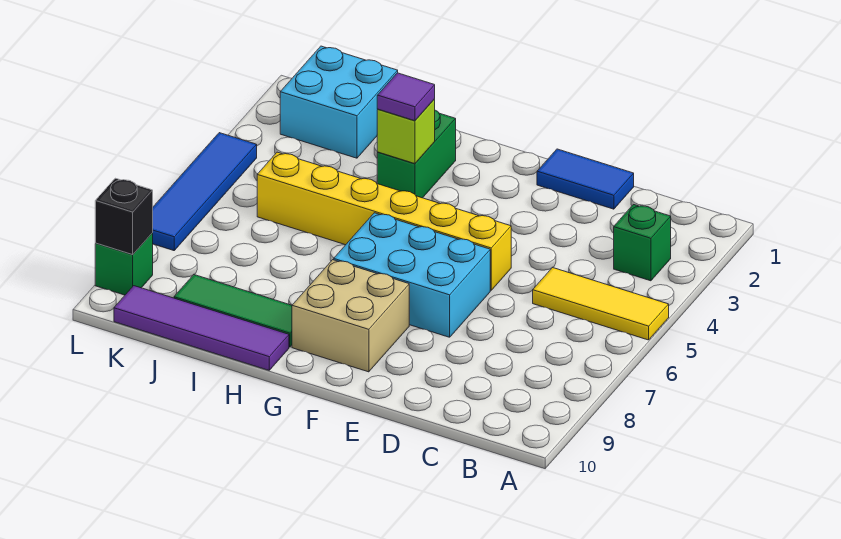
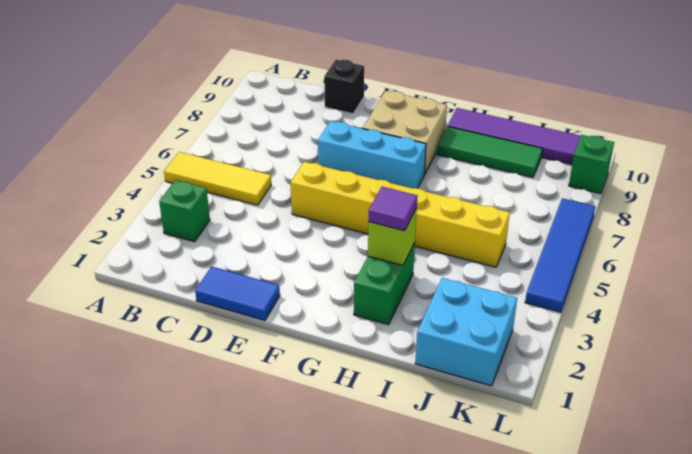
cyan brick E6:G7 level 1 -> cyan brick E7:G7 level 1
black brick L9 level 2 -> black brick D10 level 1

